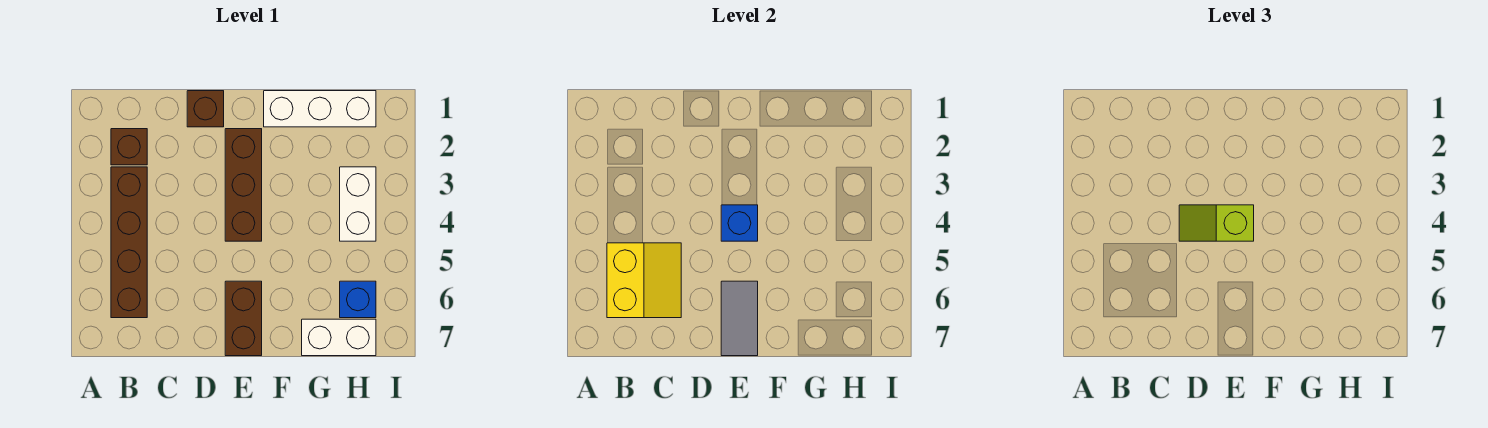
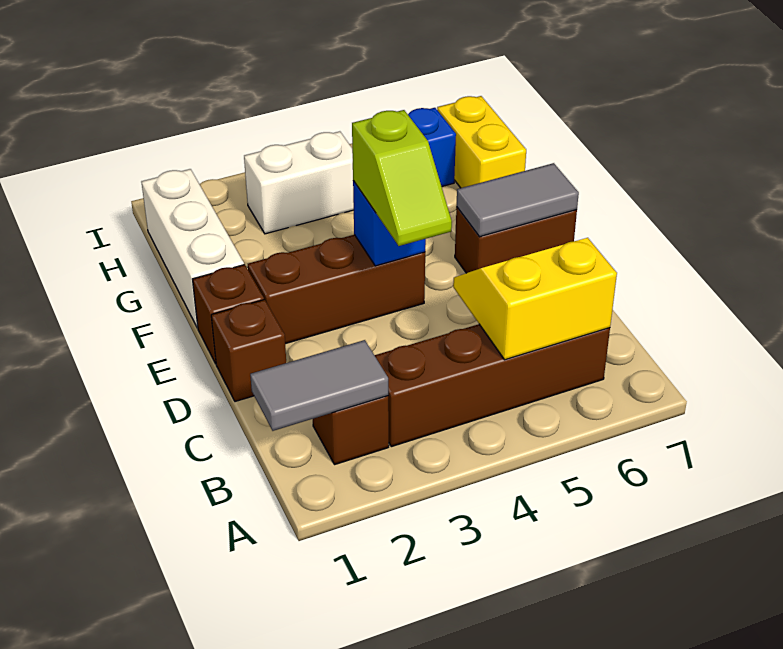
none -> grey tile B1:B2 level 2
none -> brown brick E1 level 1
white brick G7:H7 level 1 -> yellow brick G7:H7 level 1

